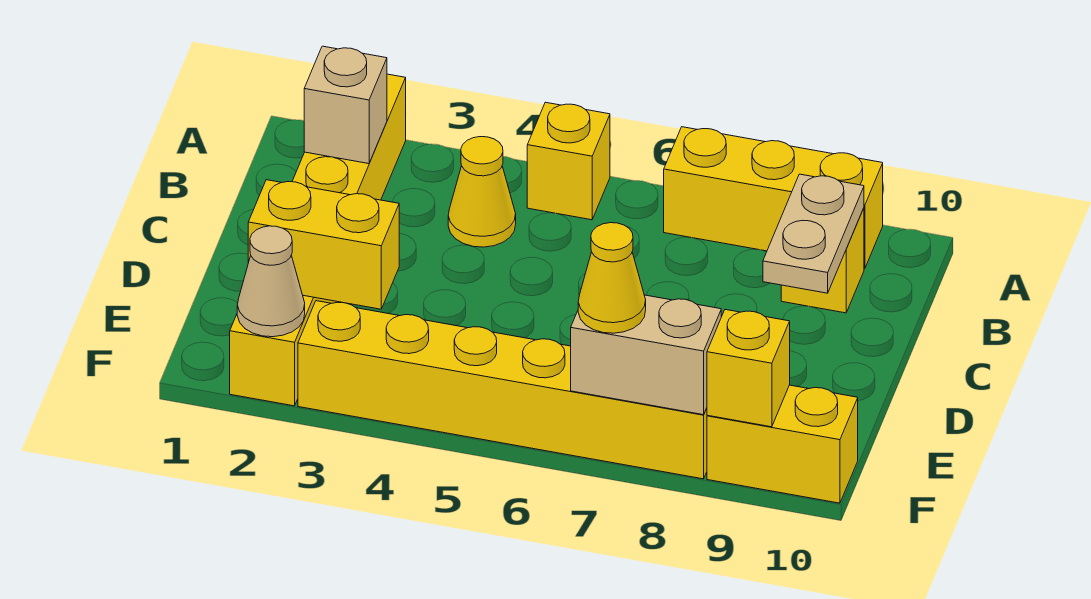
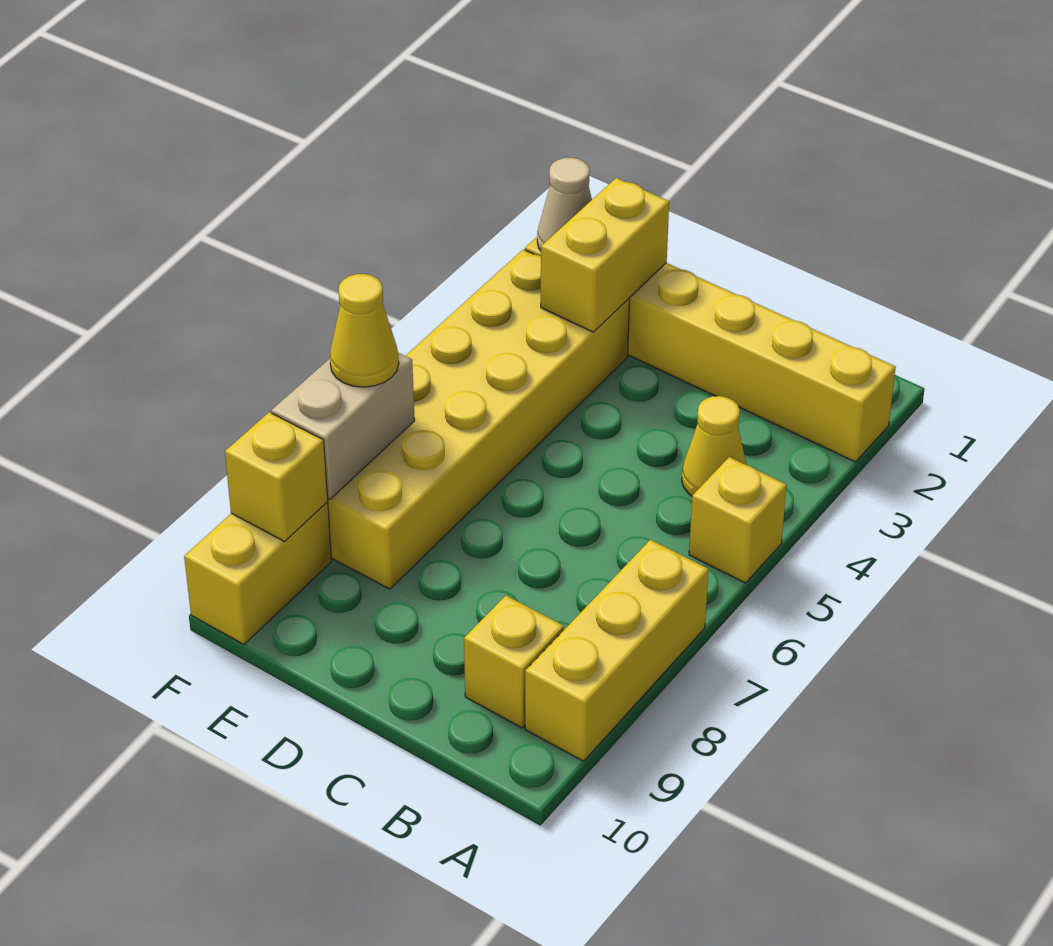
tan brick B2 level 2 -> none
tan plate B9:C9 level 2 -> none
yellow brick F3:F8 level 1 -> yellow brick E3:F8 level 1

